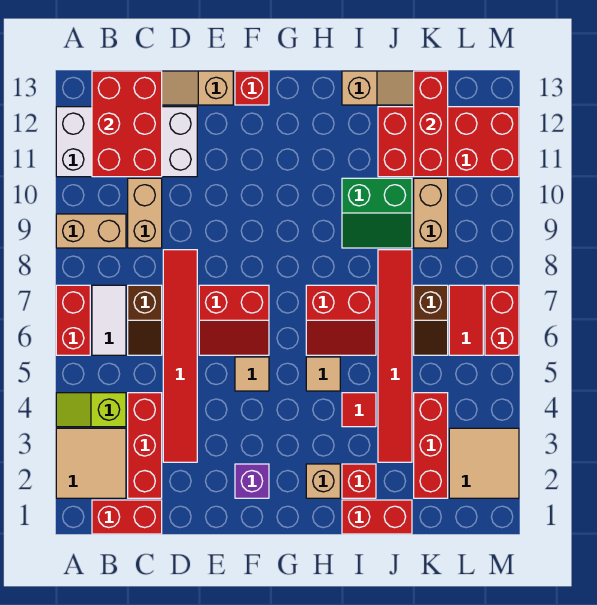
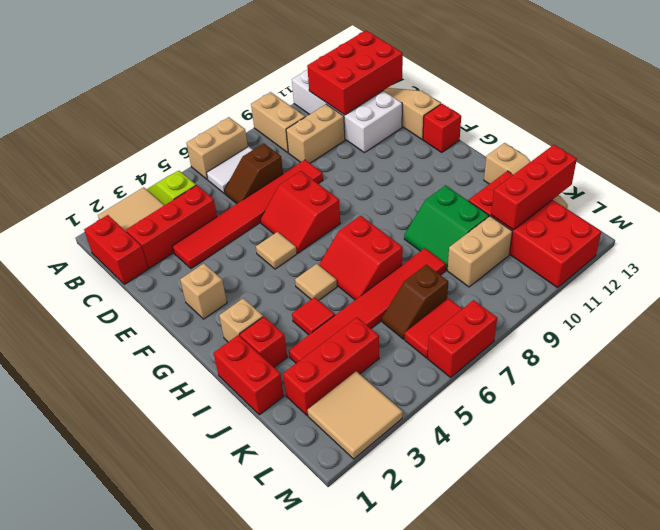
red brick A6:A7 level 1 -> tan brick A6:A7 level 1
purple brick F2 level 1 -> tan brick F2 level 1

